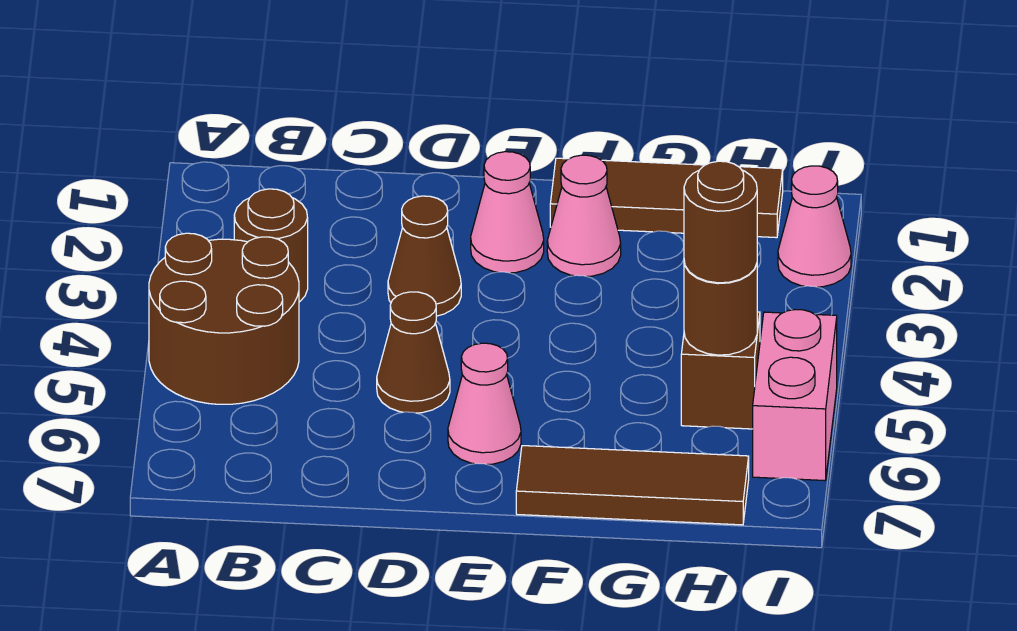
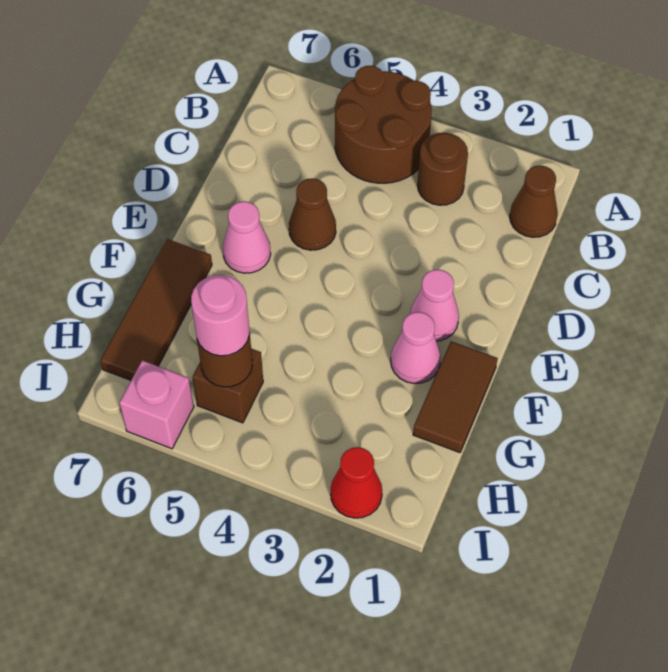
brown cone D3 level 1 -> brown cone B1 level 1
brown tile F1:H1 level 1 -> brown tile F1:G1 level 1
brown round brick H5 level 3 -> pink round brick H5 level 3
pink cone I2 level 1 -> red cone I2 level 1
pink brick I5:I6 level 1 -> pink brick I6 level 1

